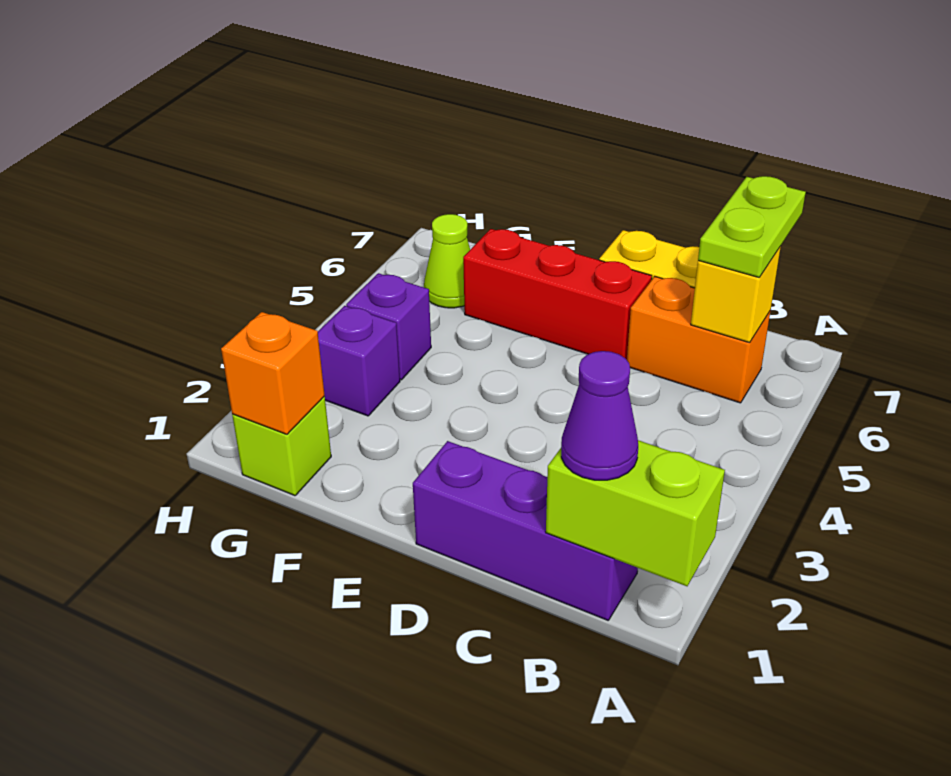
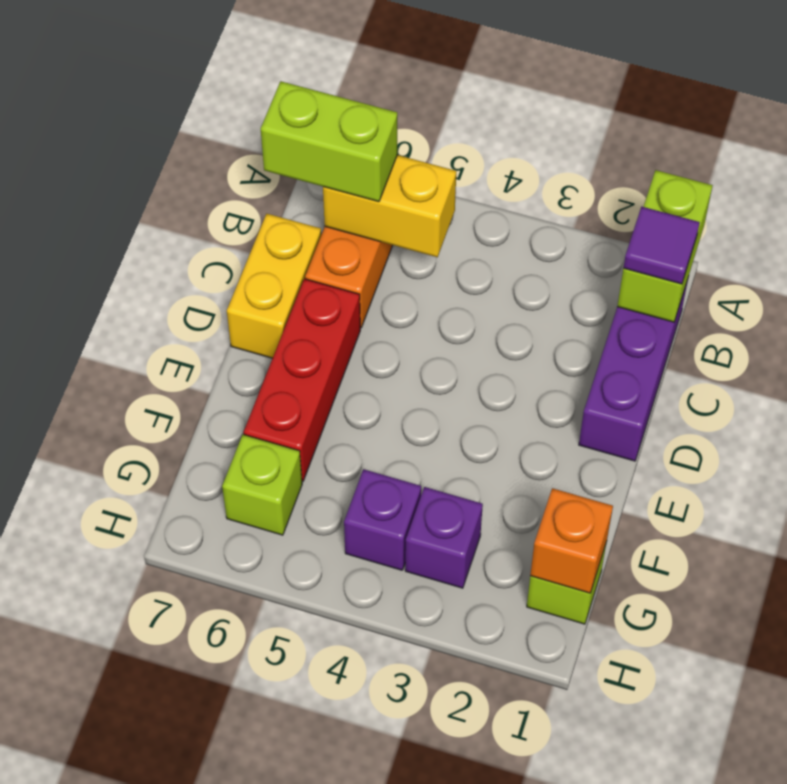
purple cone B1 level 3 -> purple tile B1 level 3
yellow brick B6 level 2 -> yellow brick B5:B6 level 2
lime plate B6:B7 level 3 -> lime brick B6:B7 level 3
lime cone G6 level 1 -> lime brick G6 level 1

